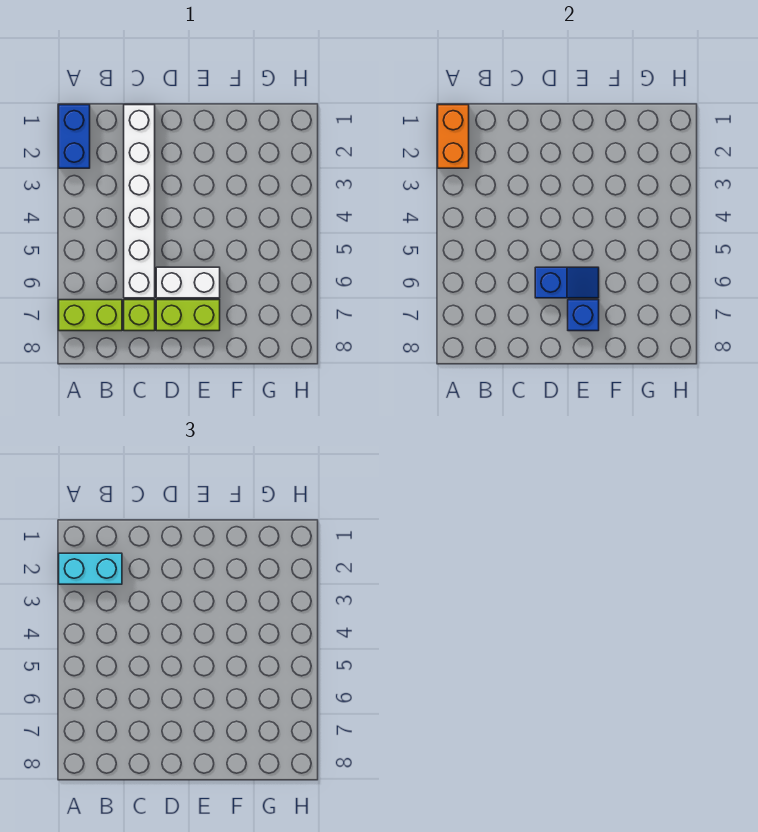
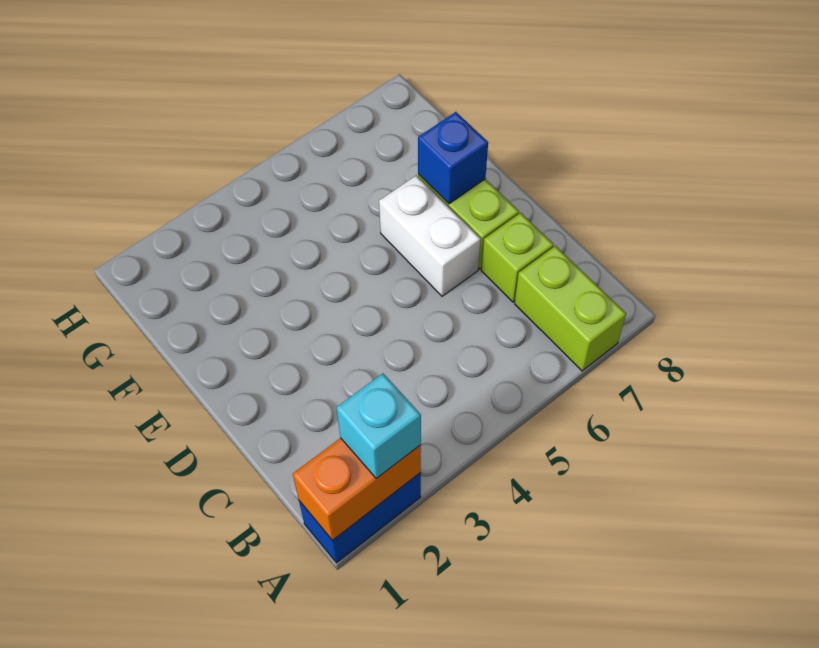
cyan brick A2:B2 level 3 -> cyan brick A2 level 3
white brick C1:C6 level 1 -> none
blue slope D6:E6 level 2 top D -> none

